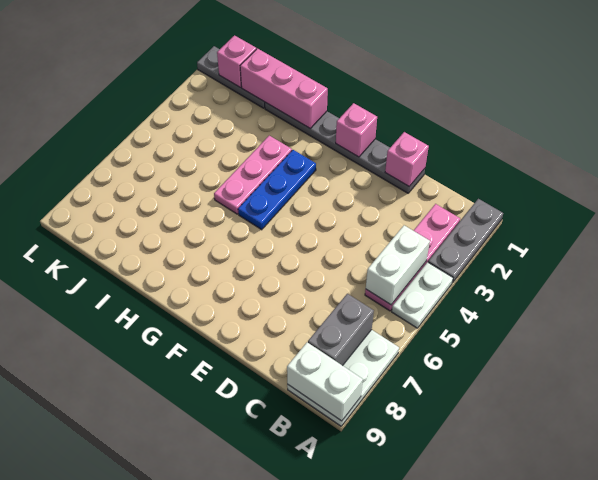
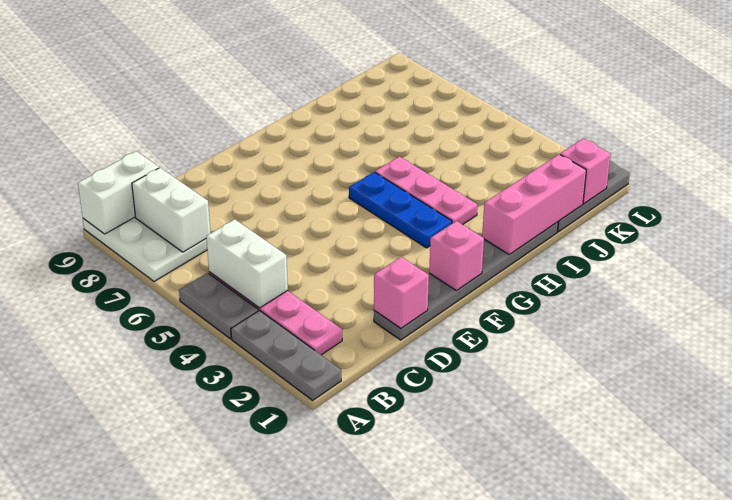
white plate A4:A5 level 1 -> grey plate A4:A5 level 1
grey brick B7:B8 level 2 -> white brick B7:B8 level 2

